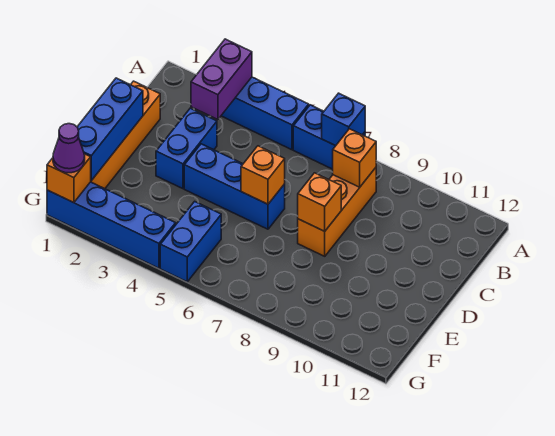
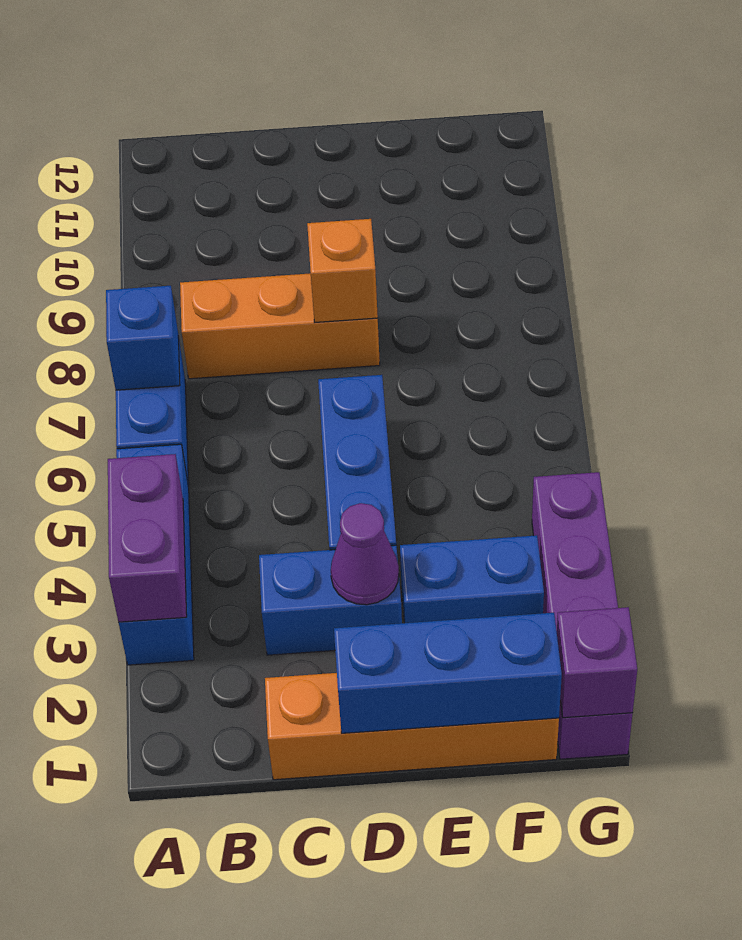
purple brick A3:B3 level 2 -> purple brick A3:A4 level 2
orange brick B8 level 2 -> none
orange brick D6 level 2 -> none
blue brick F5:G5 level 1 -> blue brick E3:F3 level 1
blue brick G1:G4 level 1 -> purple brick G1:G4 level 1
orange brick G1 level 2 -> purple brick G1 level 2
purple cone G1 level 3 -> purple cone D3 level 2

